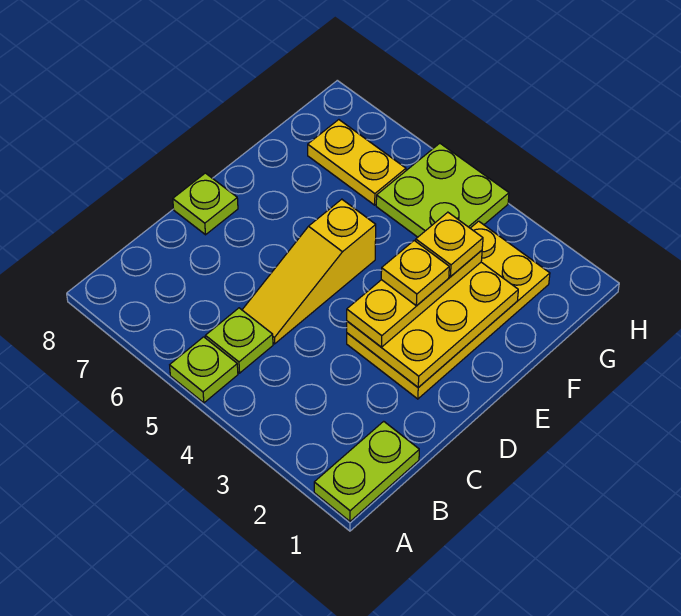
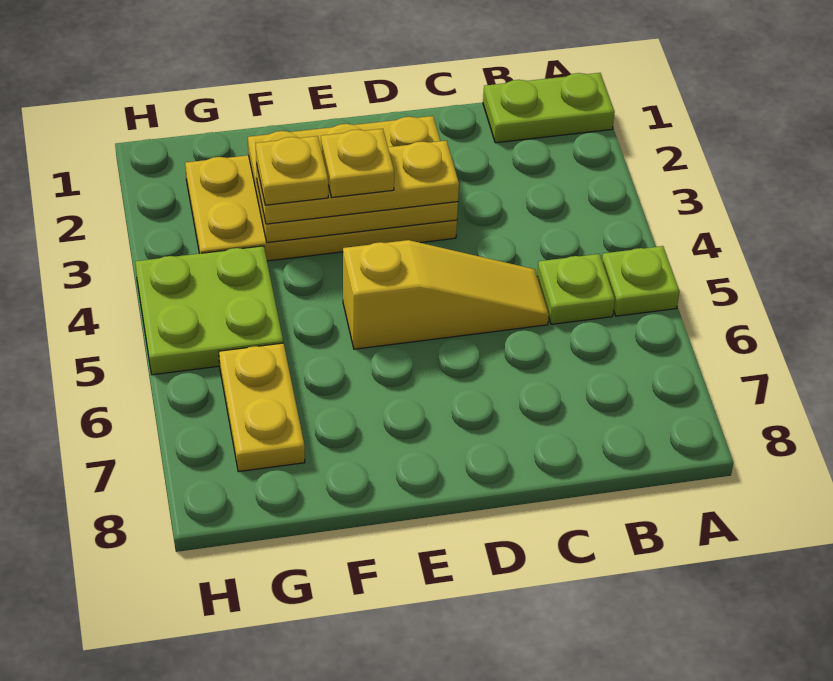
lime plate D8 level 1 -> none

